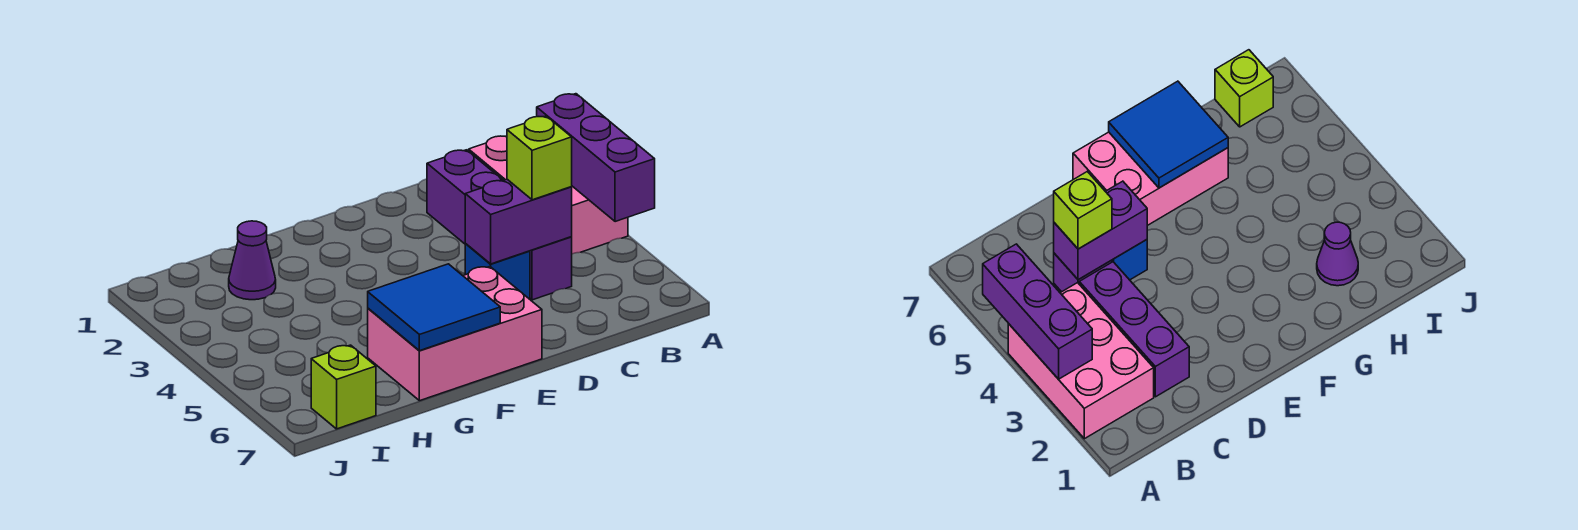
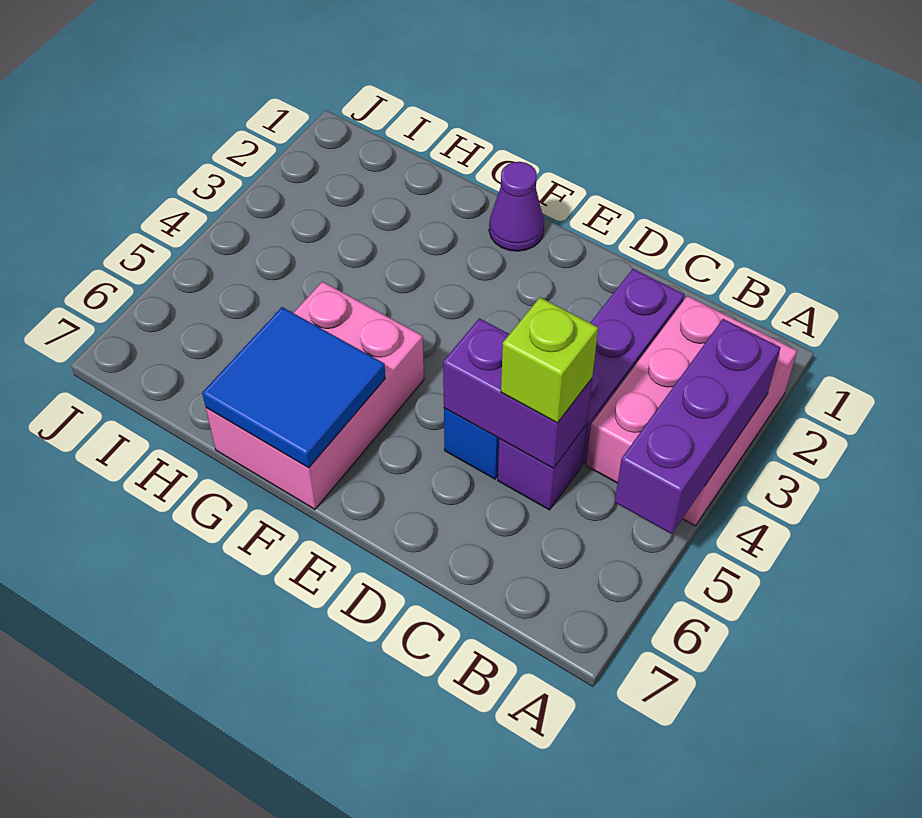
pink brick E6:G7 level 1 -> pink brick F5:G7 level 1
purple cone H2 level 1 -> purple cone F1 level 1
lime brick I7 level 1 -> none

